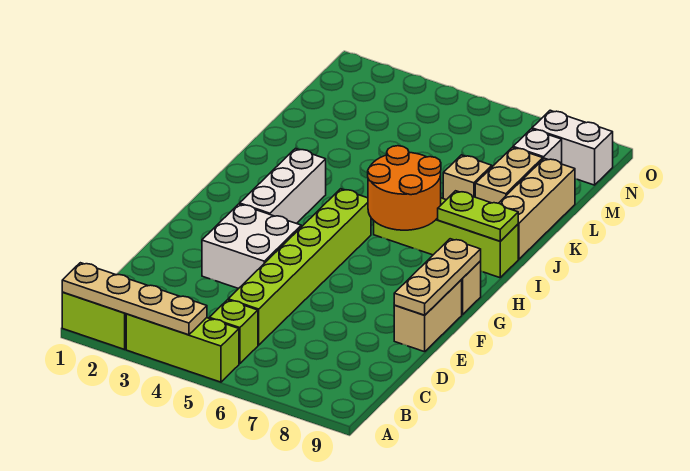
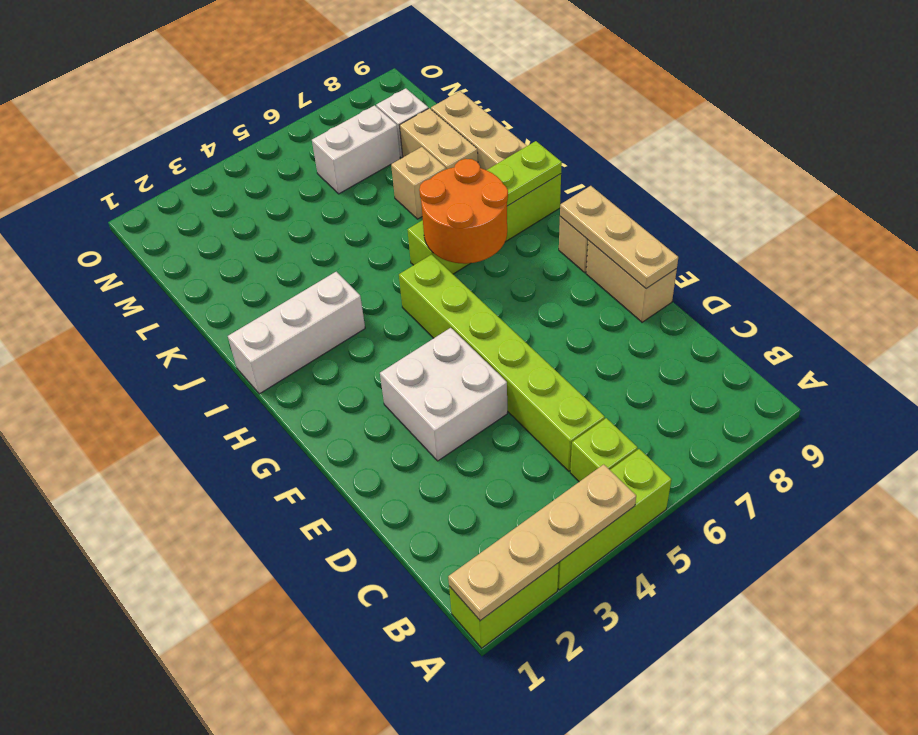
white brick G3:I3 level 1 -> white brick I1:I3 level 1
white brick N8:N9 level 1 -> white brick M6:M7 level 1

